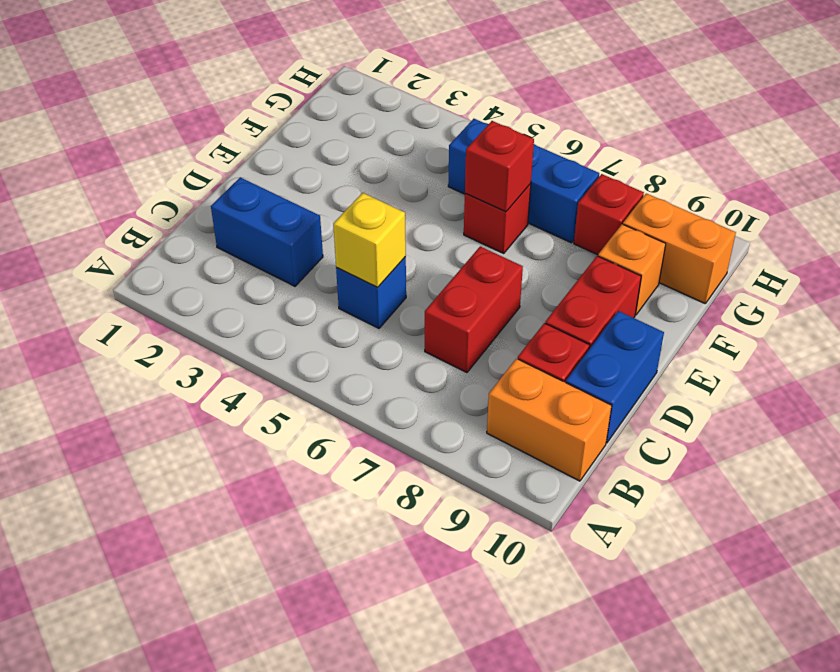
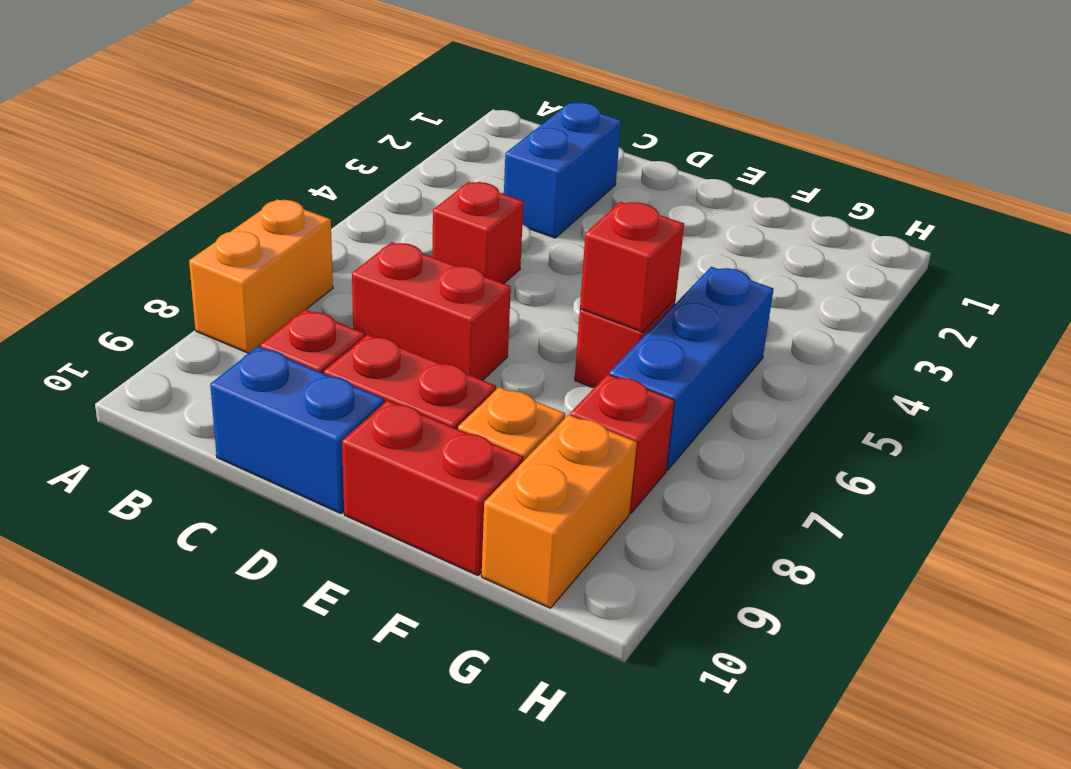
orange brick B9:B10 level 1 -> orange brick A7:A8 level 1
blue brick C5 level 1 -> red brick C5 level 1
yellow brick C5 level 2 -> none
none -> red brick E10:F10 level 1

